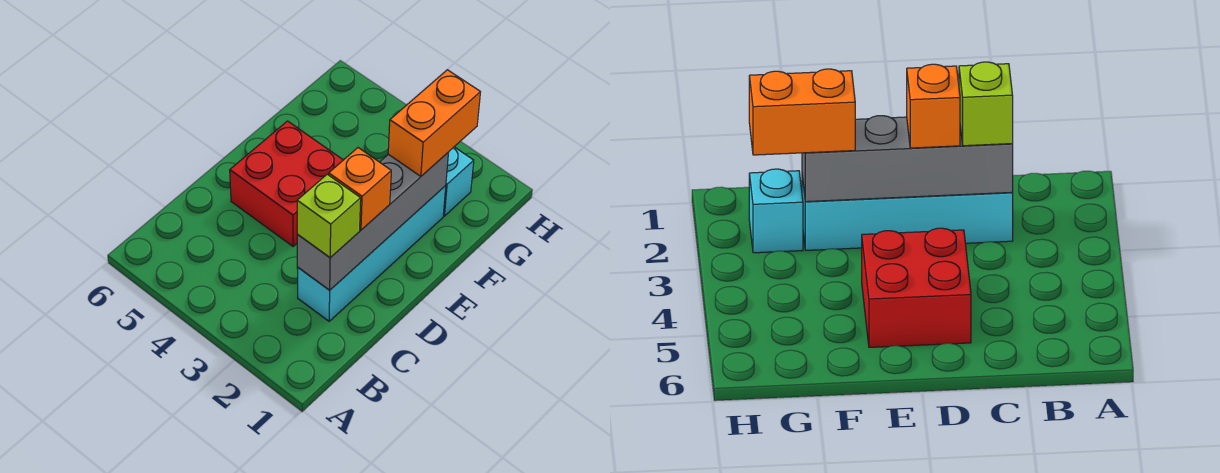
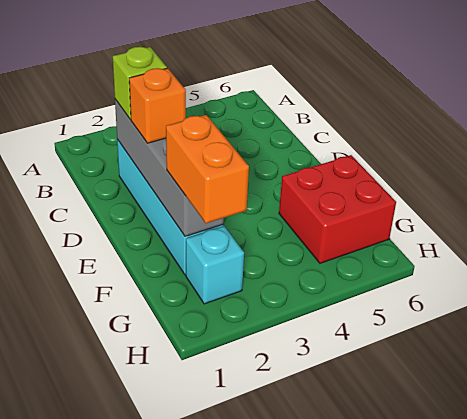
red brick D4:E5 level 1 -> red brick F5:G6 level 1

